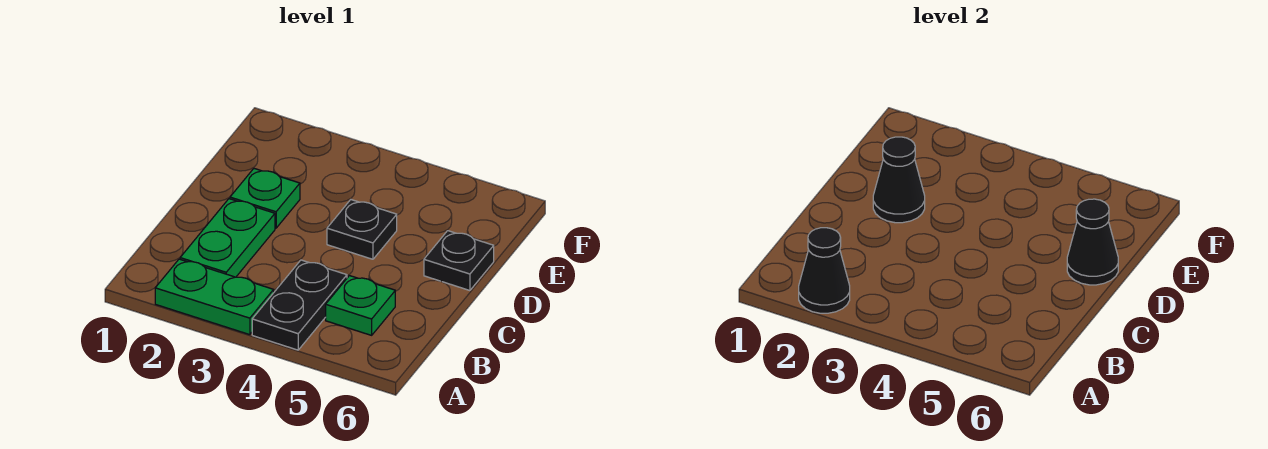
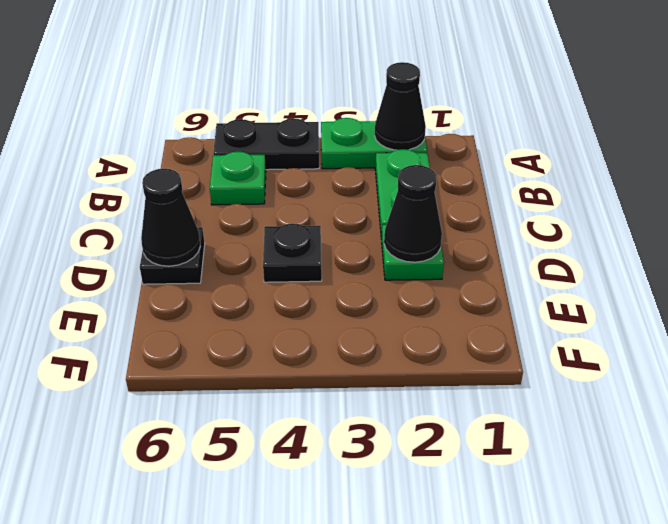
black plate A4:B4 level 1 -> black plate A4:A5 level 1

